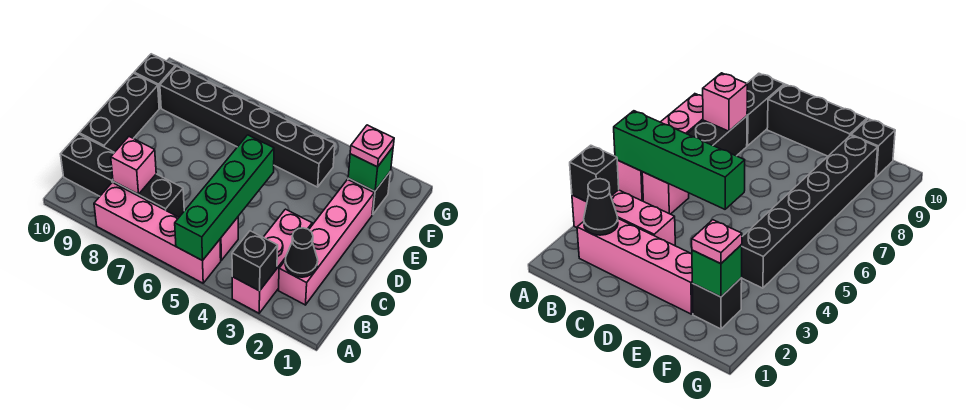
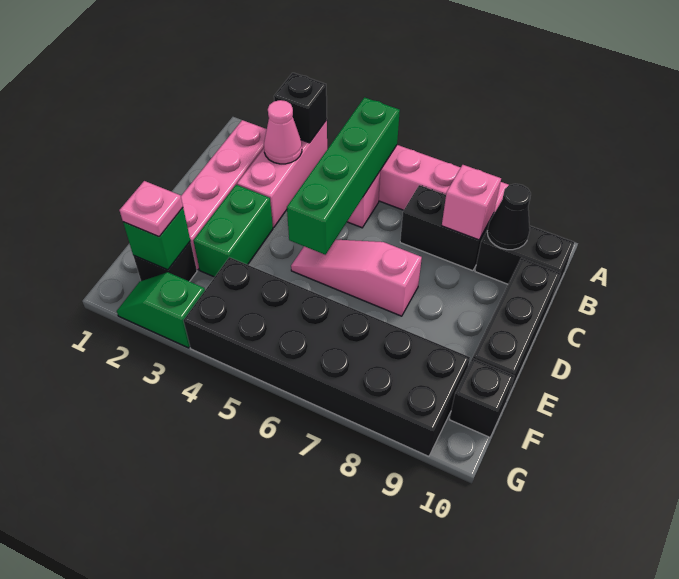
black cone B2 level 2 -> black cone B9 level 2
none -> pink cone B3 level 2
none -> green brick D3:E3 level 1
none -> pink slope D5:D7 level 1 top 7
black brick F4:F9 level 1 -> black brick F4:G9 level 1
none -> green slope G2:G3 level 1 top 3

